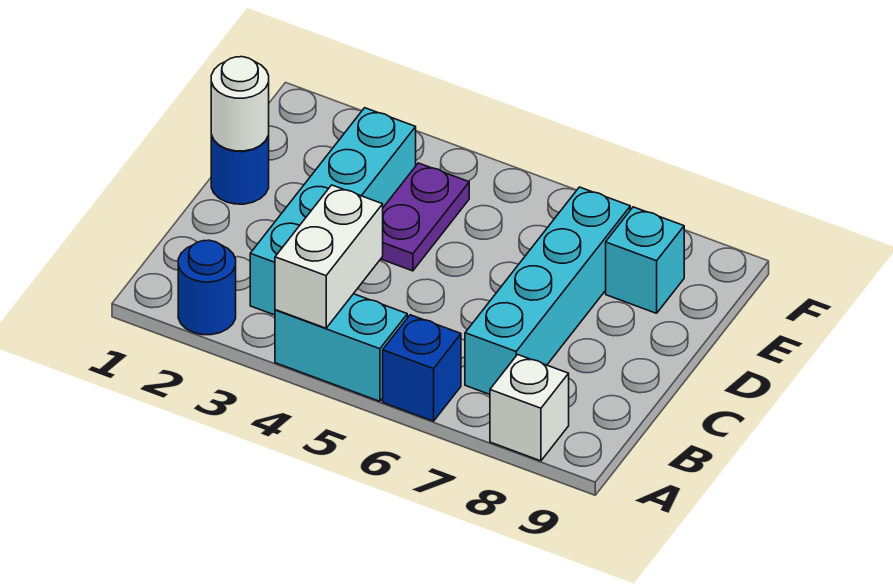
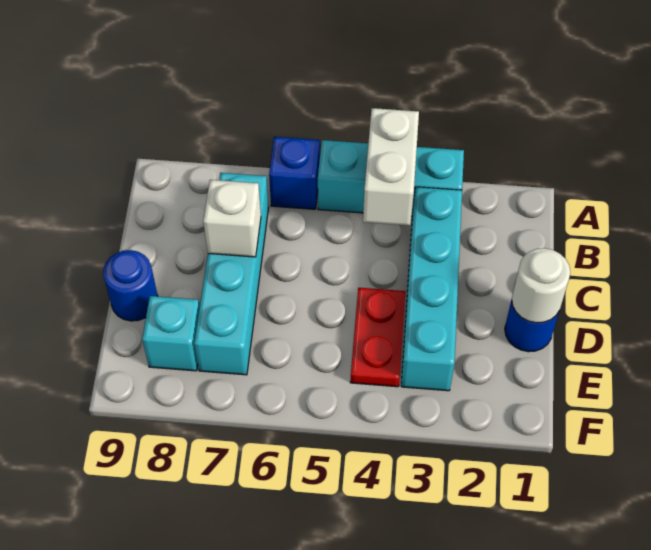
blue round brick A2 level 1 -> blue round brick D9 level 1
cyan brick A4:A5 level 1 -> cyan brick A3:A5 level 1
white brick A8 level 1 -> white brick C7 level 2
purple plate D4:E4 level 1 -> red plate D4:E4 level 1

